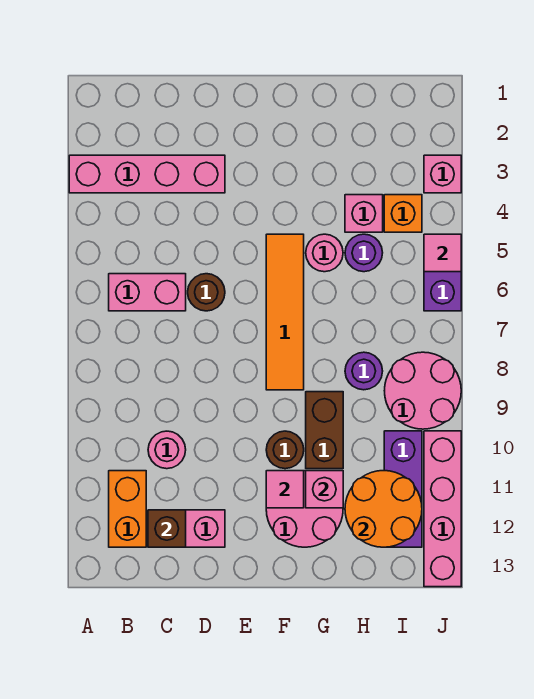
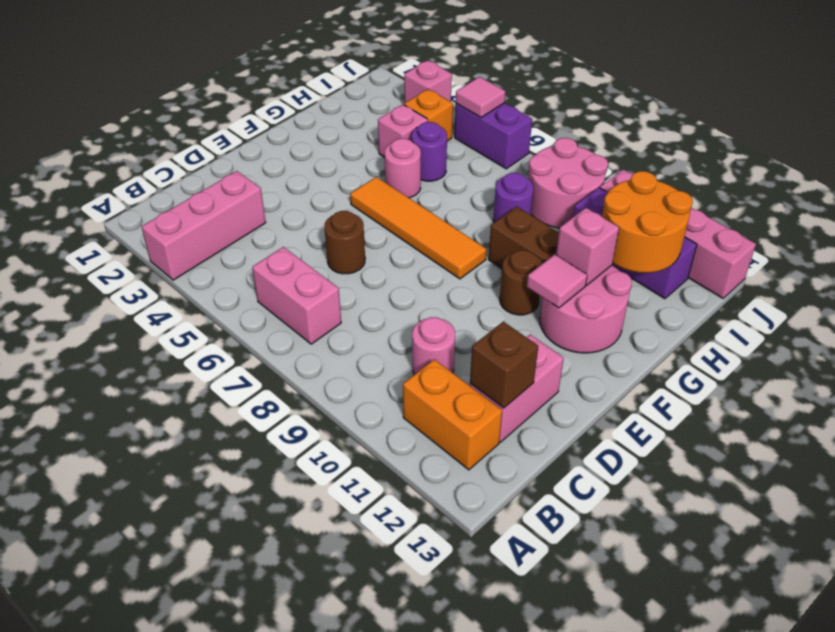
pink brick A3:D3 level 1 -> pink brick A3:C3 level 1
pink brick B6:C6 level 1 -> pink brick B6:B7 level 1

